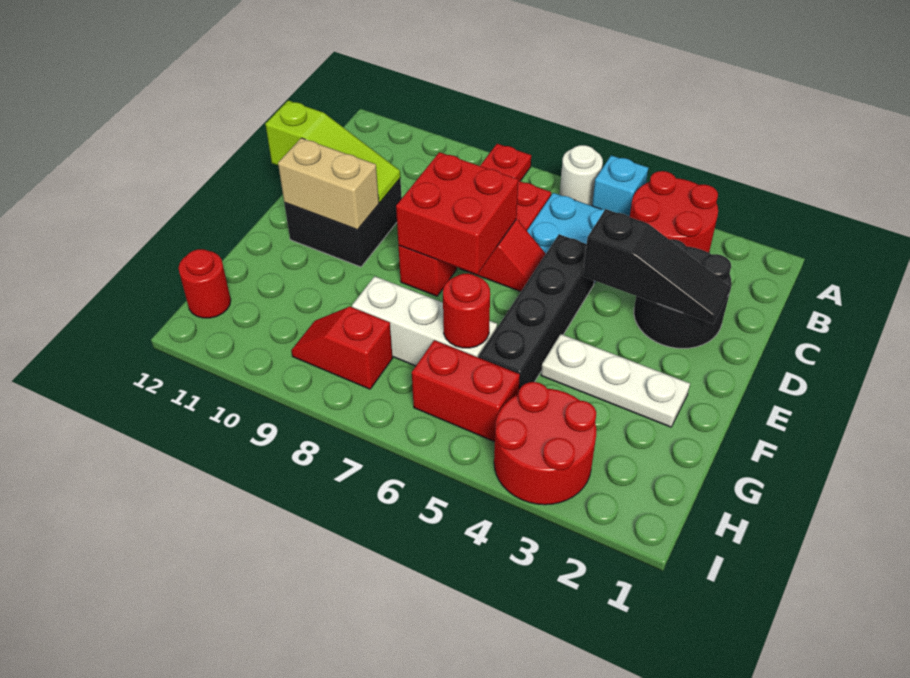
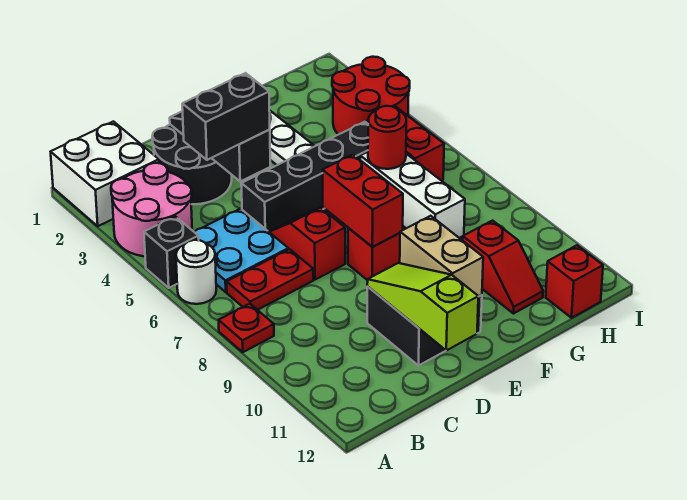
none -> white brick A1:B2 level 1
red round brick A3:B4 level 1 -> pink round brick A3:B4 level 1
cyan brick A5 level 1 -> black brick A5 level 1
none -> black brick C4:D4 level 3
red brick D7:E8 level 2 -> red brick E7:E8 level 2
red slope H8:H9 level 1 top 8 -> red slope G10:G11 level 1 top 10
red round brick H12 level 1 -> red brick H12 level 1

